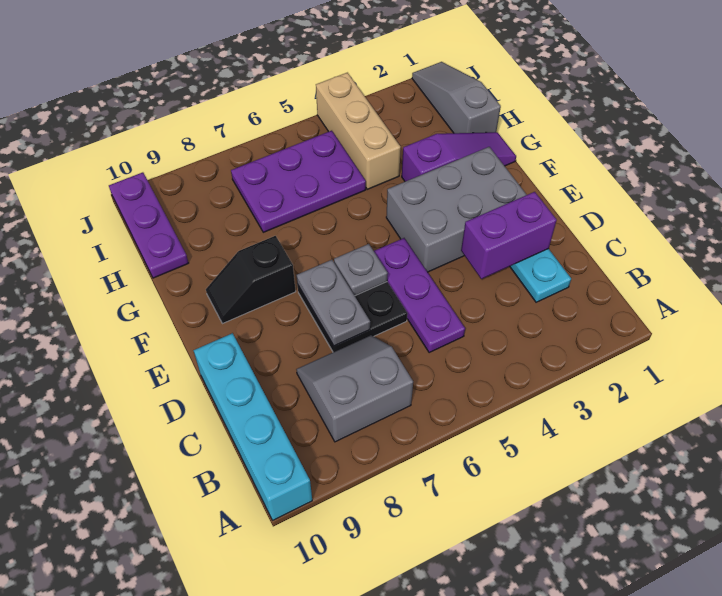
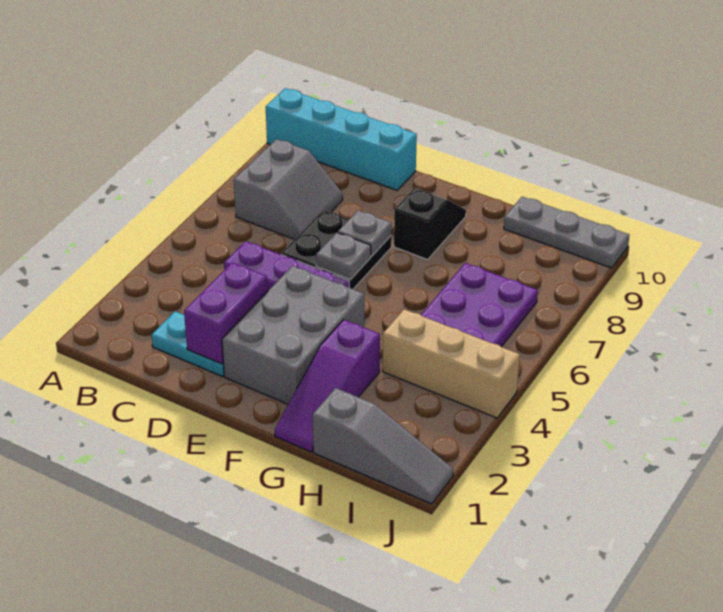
grey plate D7:E7 level 2 -> grey plate E7 level 2
purple plate H10:J10 level 1 -> grey plate H10:J10 level 1

